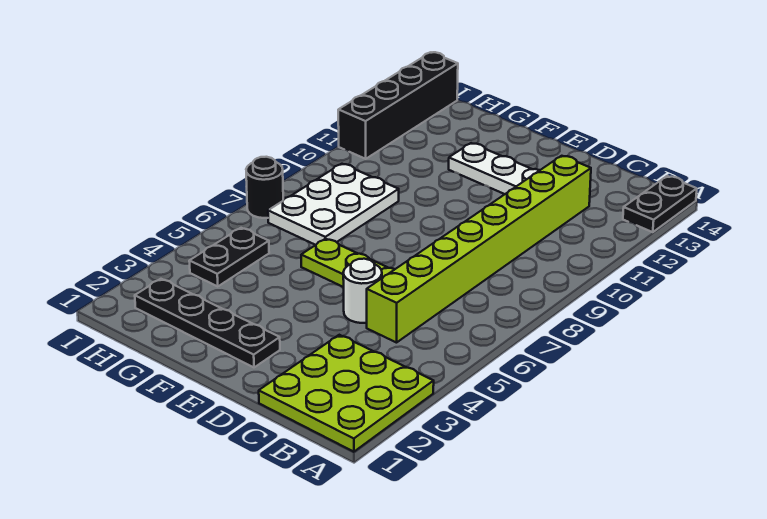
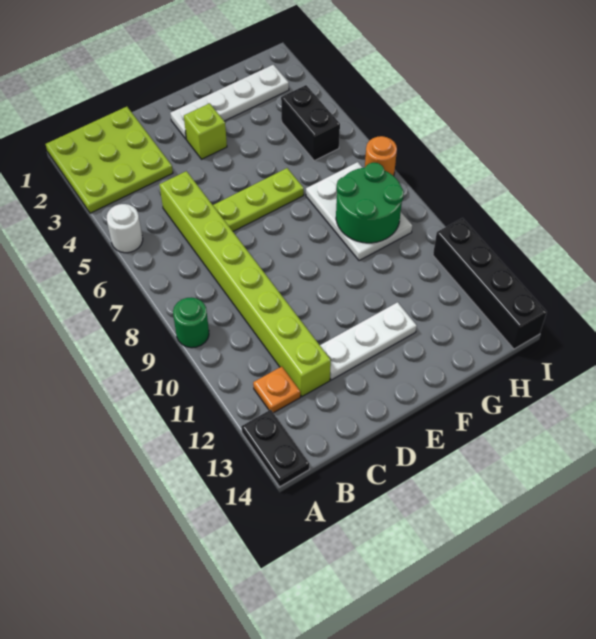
none -> green round brick A9 level 1
none -> orange plate B12 level 1
white round brick D5 level 1 -> white round brick A5 level 1
black plate E2:H2 level 1 -> white plate E2:H2 level 1
none -> lime brick E3 level 1
none -> green round brick G8:H9 level 2
black plate H4:H5 level 1 -> black brick H4:H5 level 1
black round brick I7 level 1 -> orange round brick I7 level 1

